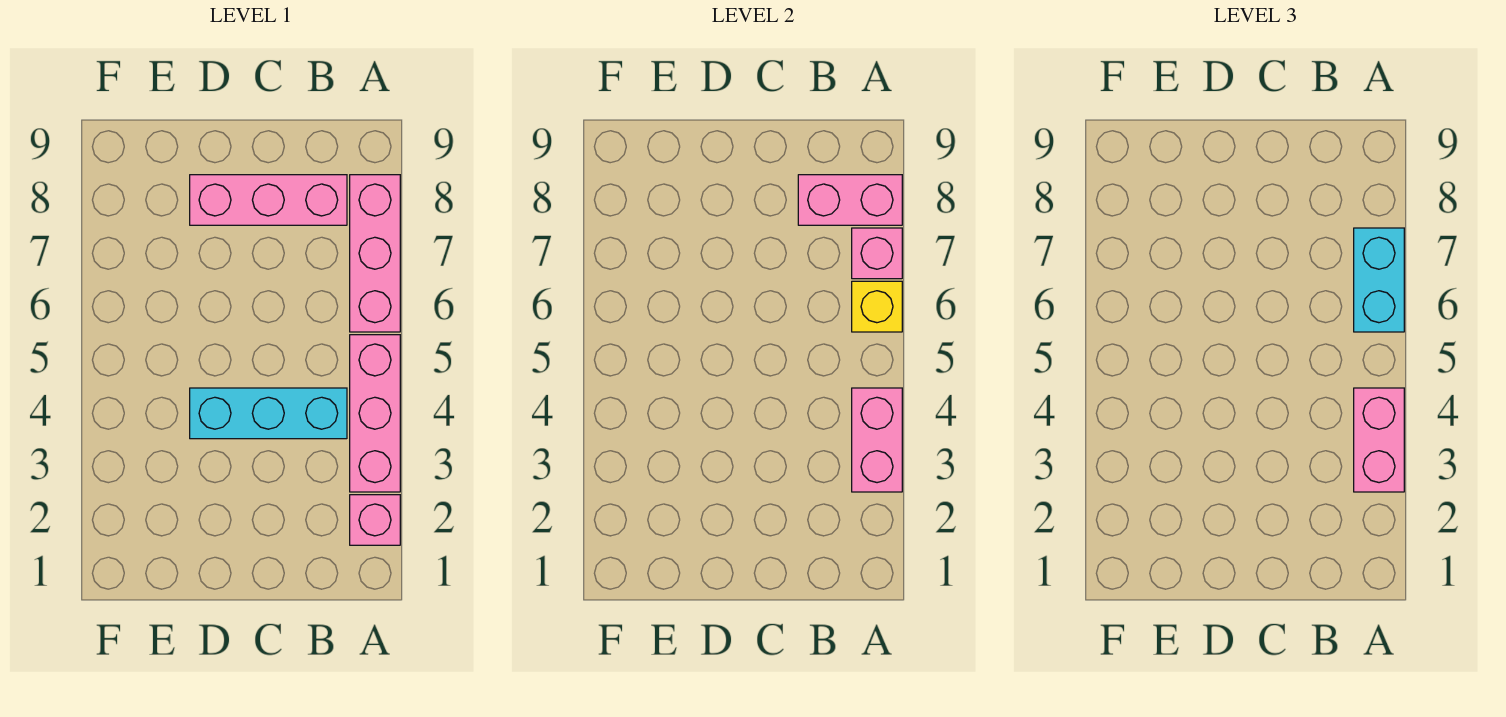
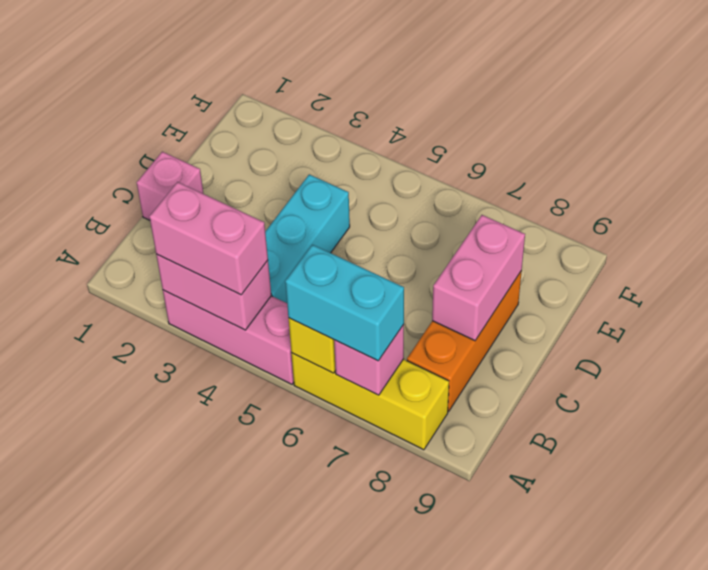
pink brick A2 level 1 -> pink brick C1 level 1
pink brick A6:A8 level 1 -> yellow brick A6:A8 level 1
pink brick A8:B8 level 2 -> pink brick C8:D8 level 2
pink brick B8:D8 level 1 -> orange brick B8:D8 level 1

